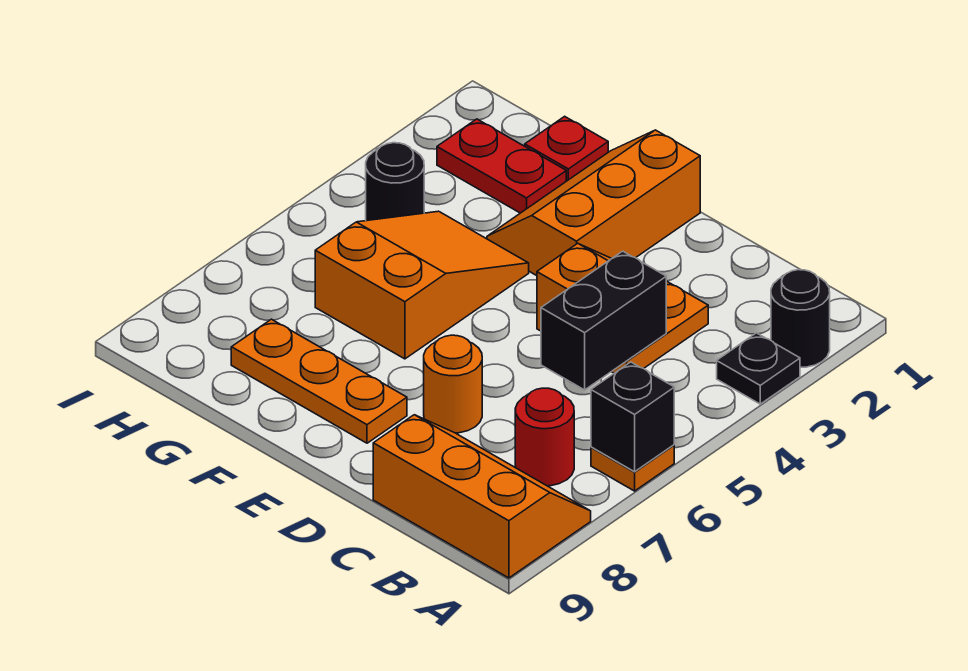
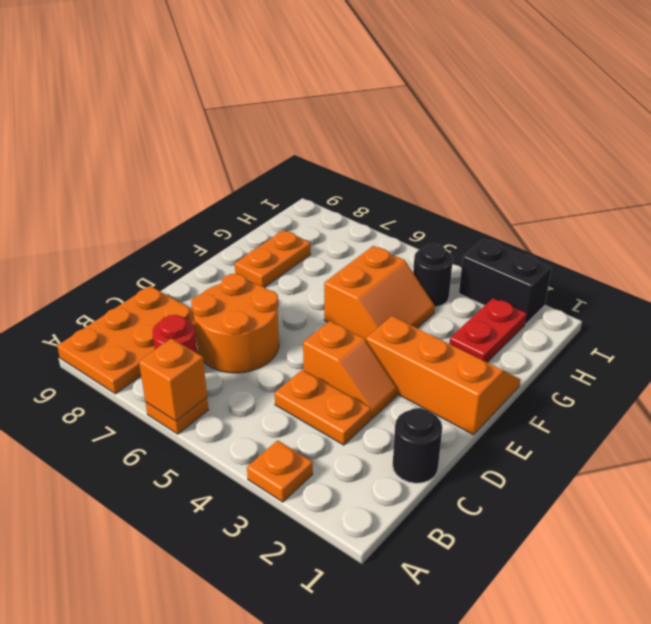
black round brick A2 level 1 -> black round brick C1 level 1
black plate A3 level 1 -> orange plate A3 level 1
black brick A6 level 2 -> orange brick A6 level 2
orange slope A8:C9 level 1 top 9 -> orange plate A8:C9 level 1
black brick C4:C5 level 2 -> black brick I2:I3 level 1
orange round brick D7 level 1 -> orange round brick C6:D7 level 1
orange plate E8:G8 level 1 -> orange plate F8:G8 level 1
orange slope F4:G6 level 1 top 6 -> orange slope F4:G5 level 1 top 5
red plate G1 level 1 -> none

